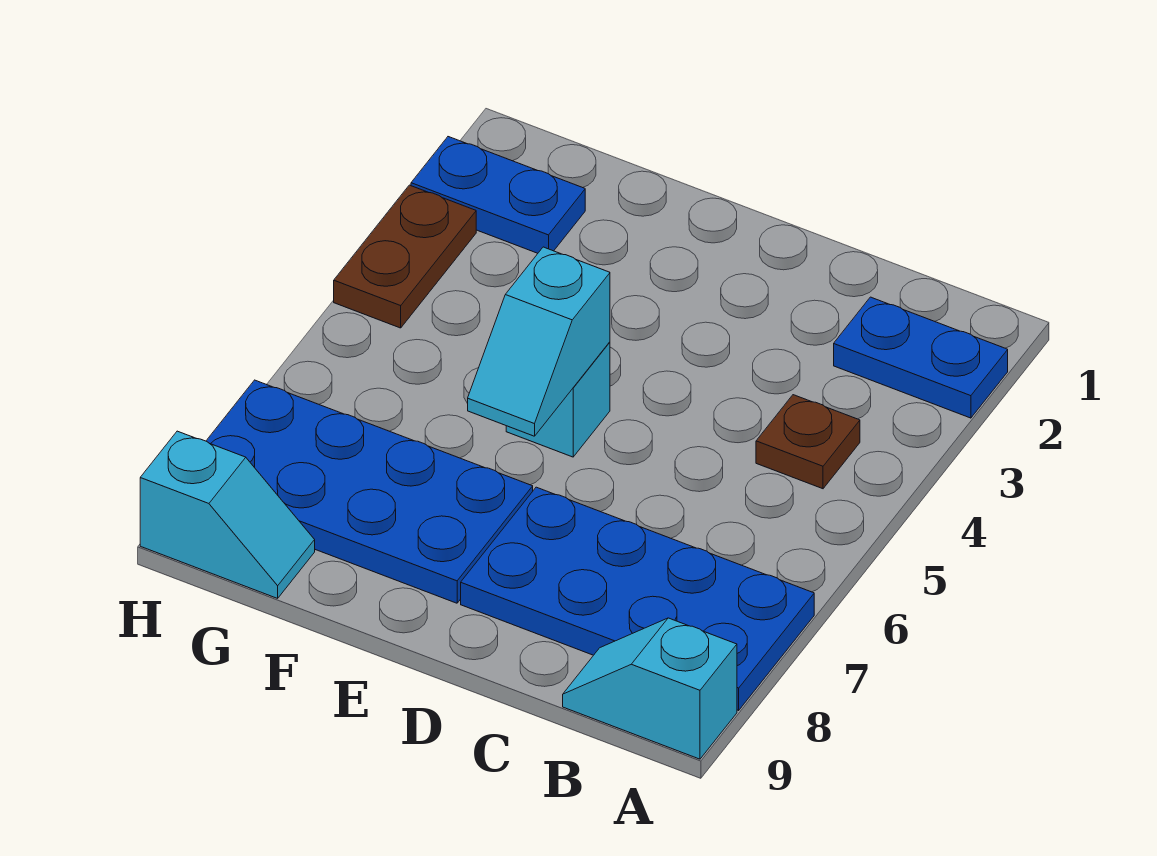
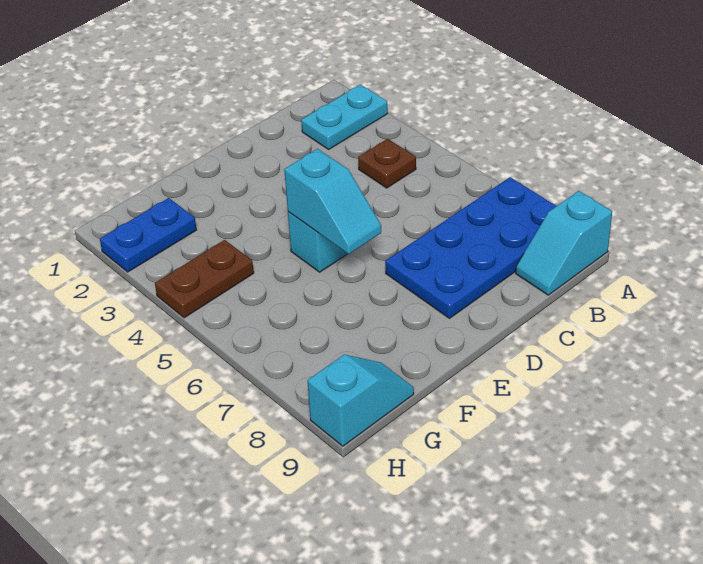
blue plate A2:B2 level 1 -> cyan plate A2:B2 level 1
blue plate E7:H8 level 1 -> none
brown plate H3:H4 level 1 -> brown plate G4:H4 level 1

